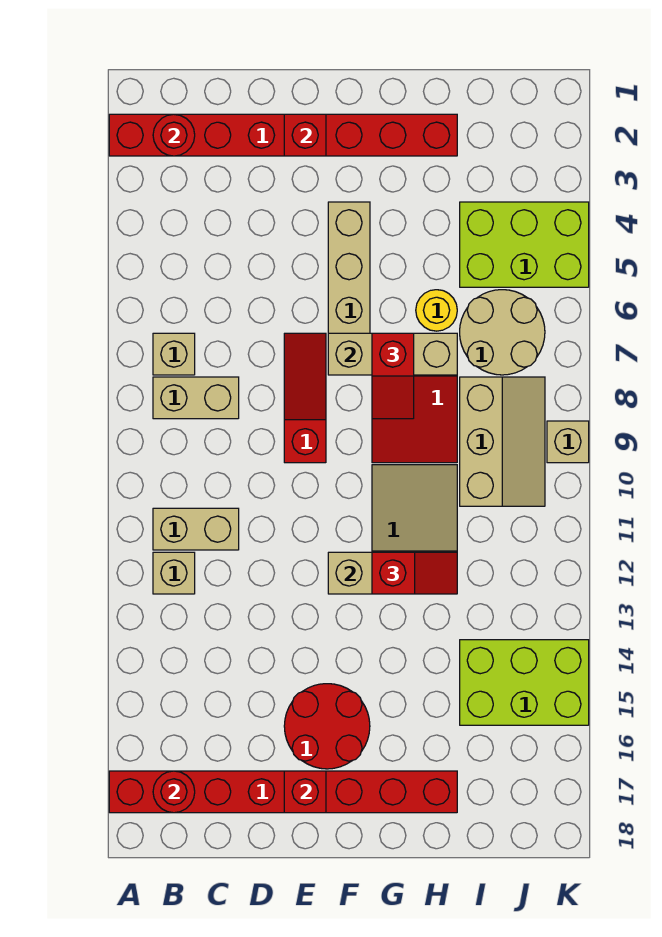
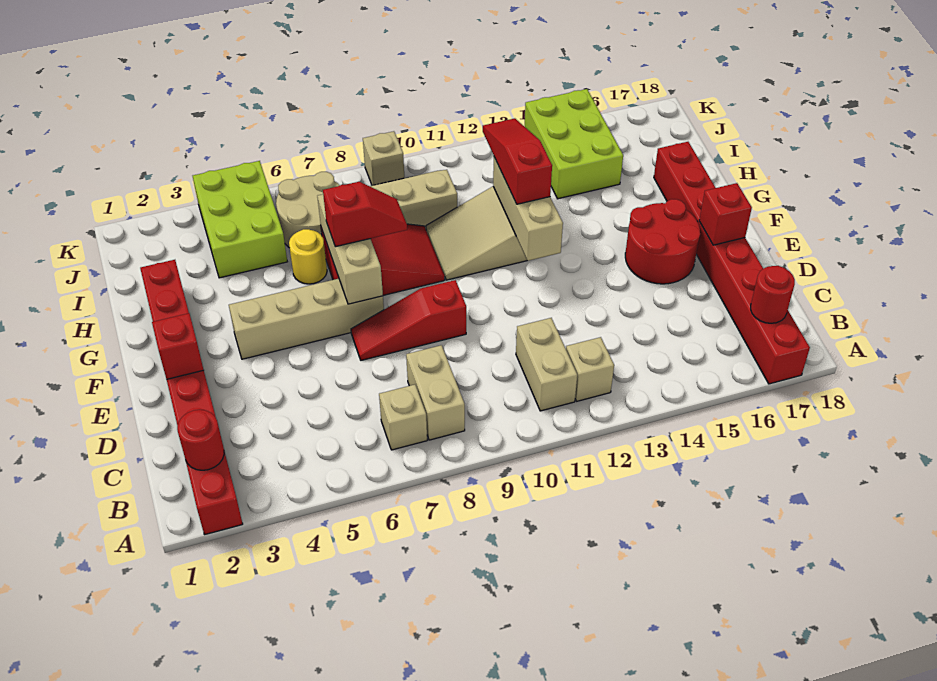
red slope G12:H12 level 3 top G -> red slope G12:I12 level 3 top G

